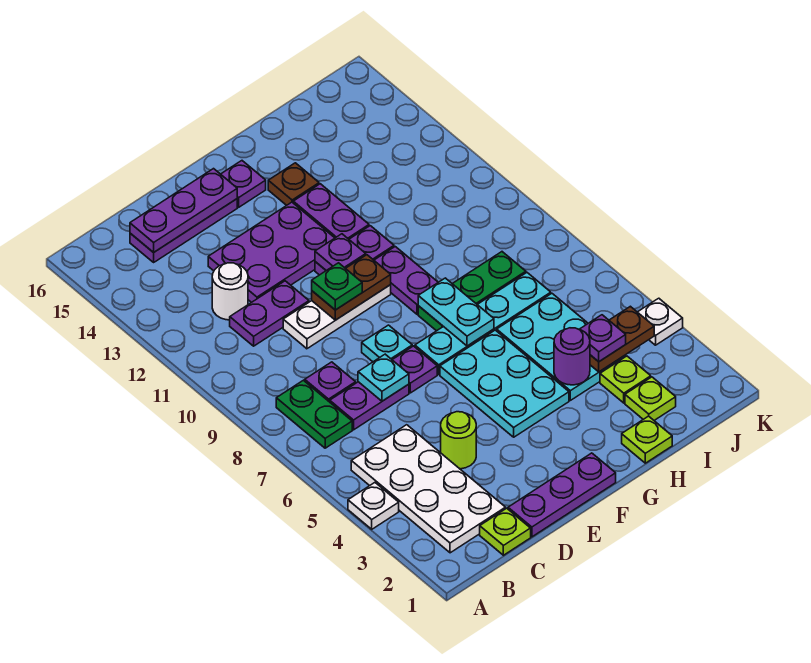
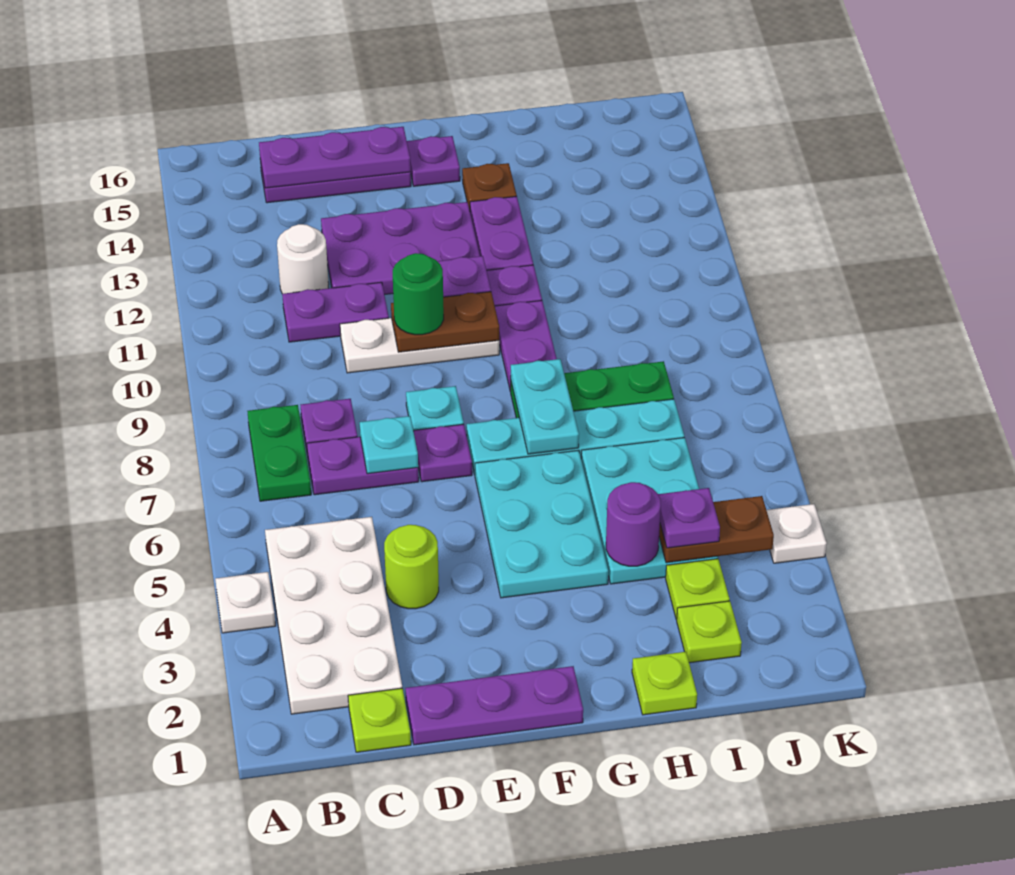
green plate E10 level 3 -> green round brick E10 level 3

